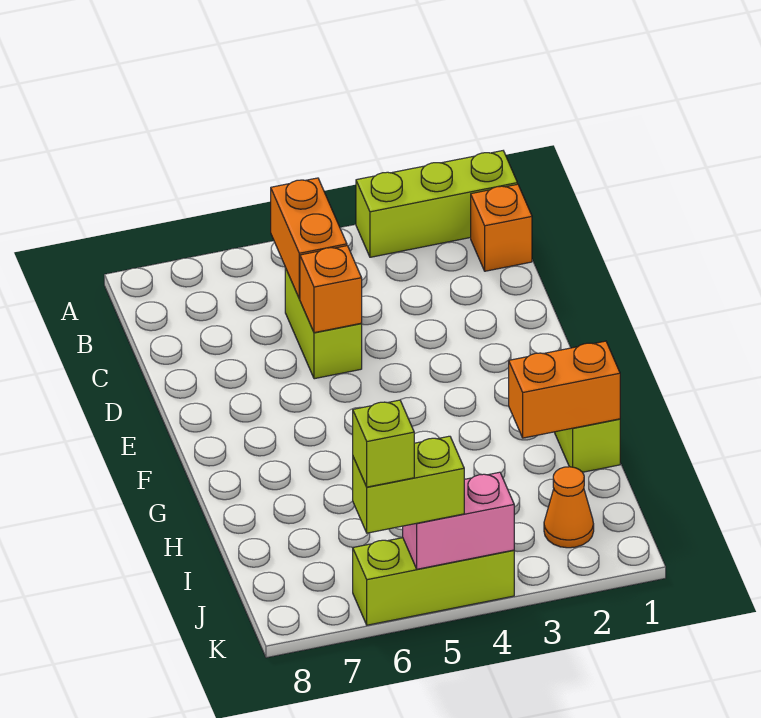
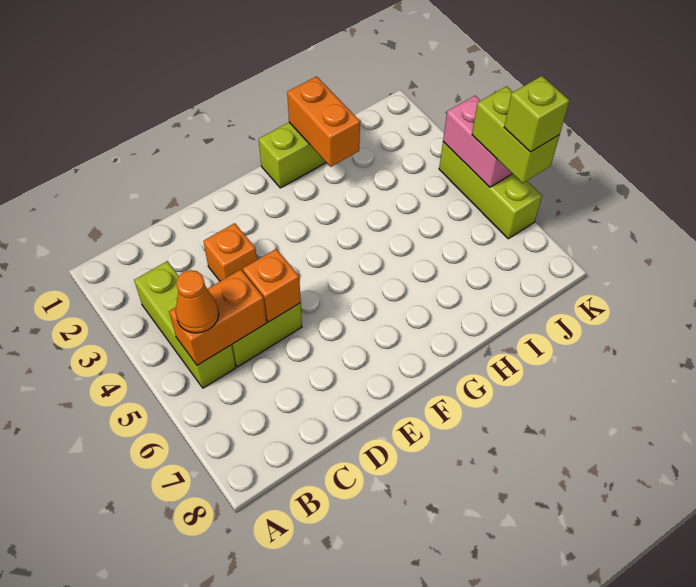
lime brick A1:A3 level 1 -> lime brick B3:B5 level 1
orange brick B1 level 1 -> orange brick D3 level 1
orange cone J2 level 1 -> orange cone B5 level 3

